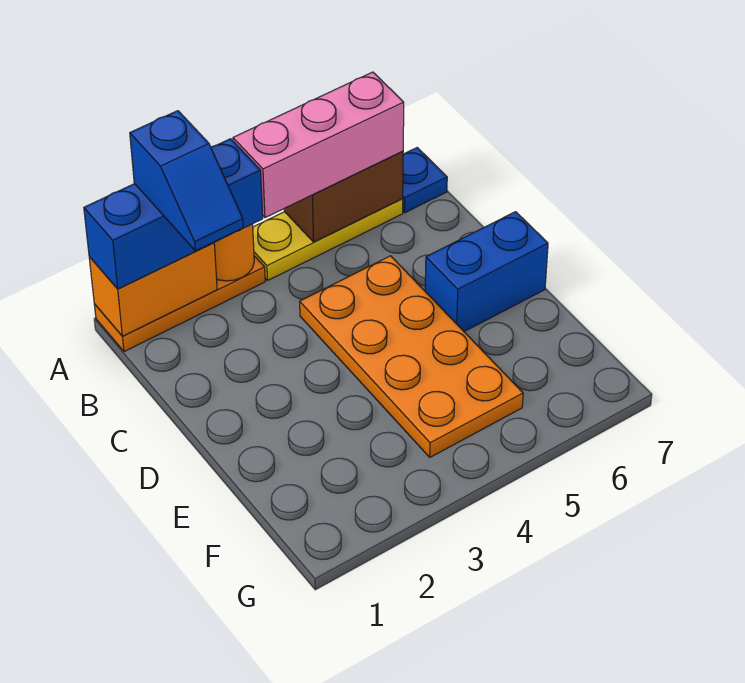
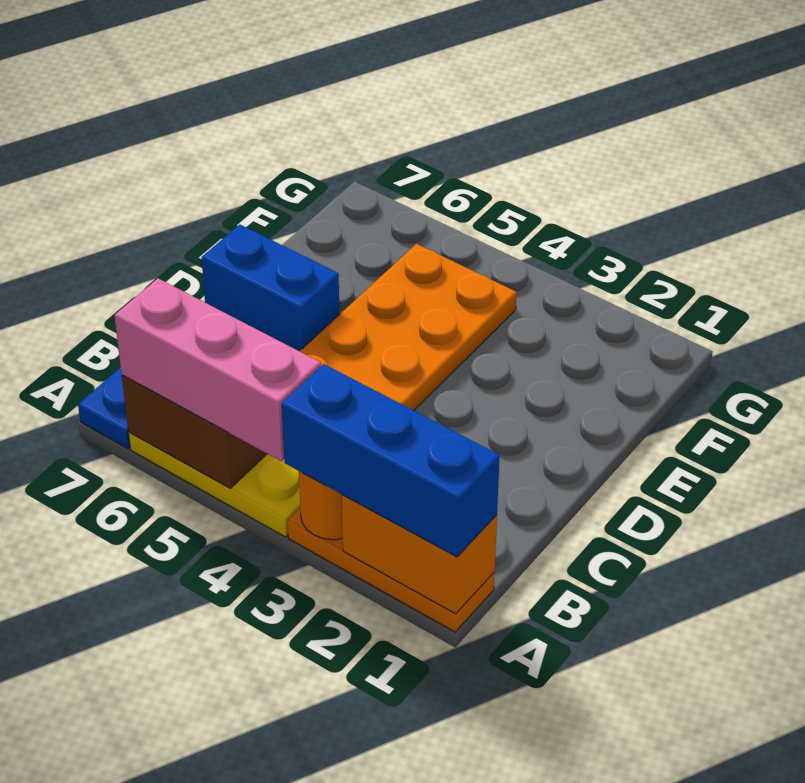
blue slope A2:B2 level 4 top A -> none

